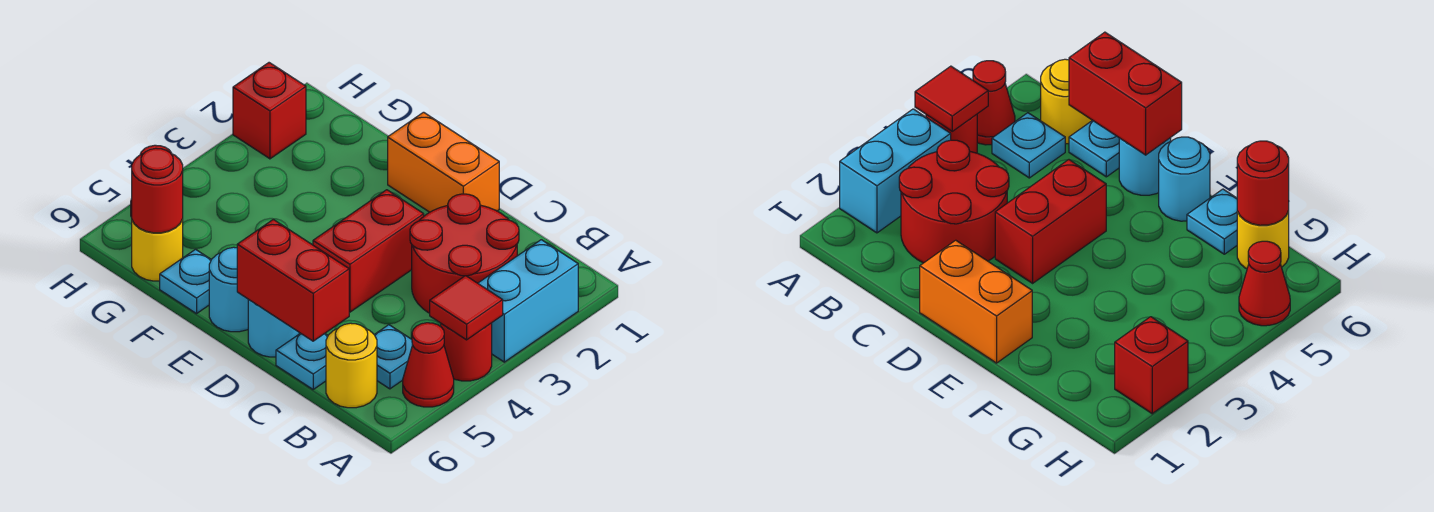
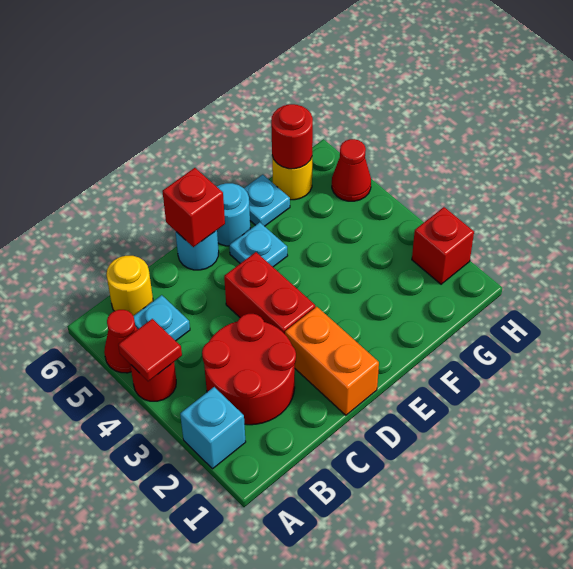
cyan brick A2:A3 level 1 -> cyan brick A2 level 1
cyan plate C6 level 1 -> cyan plate E5 level 1
red brick C6:D6 level 2 -> red brick D6 level 2
orange brick D1:E1 level 1 -> orange brick D1:D2 level 1

